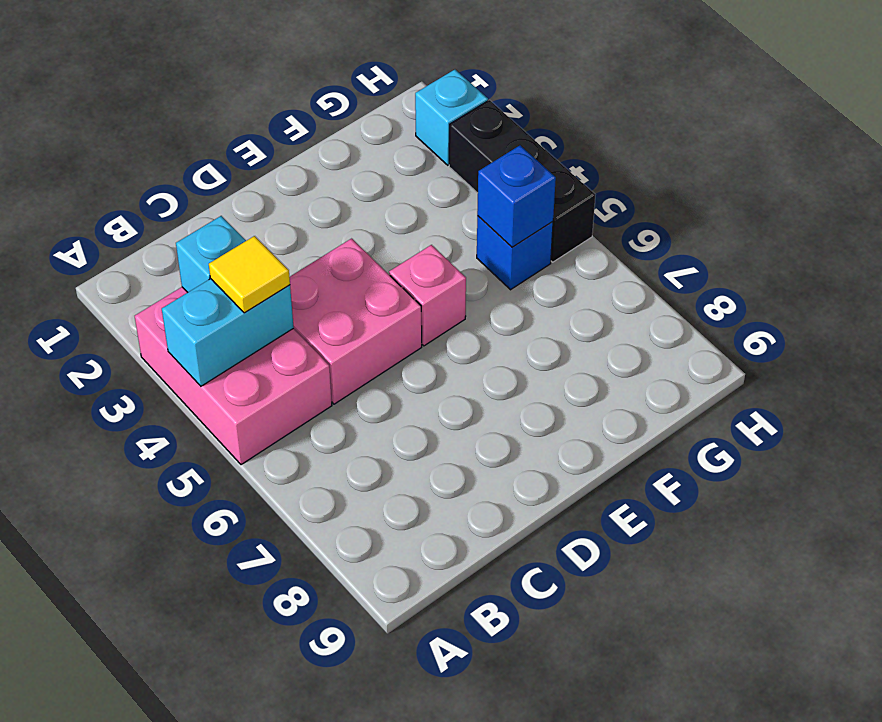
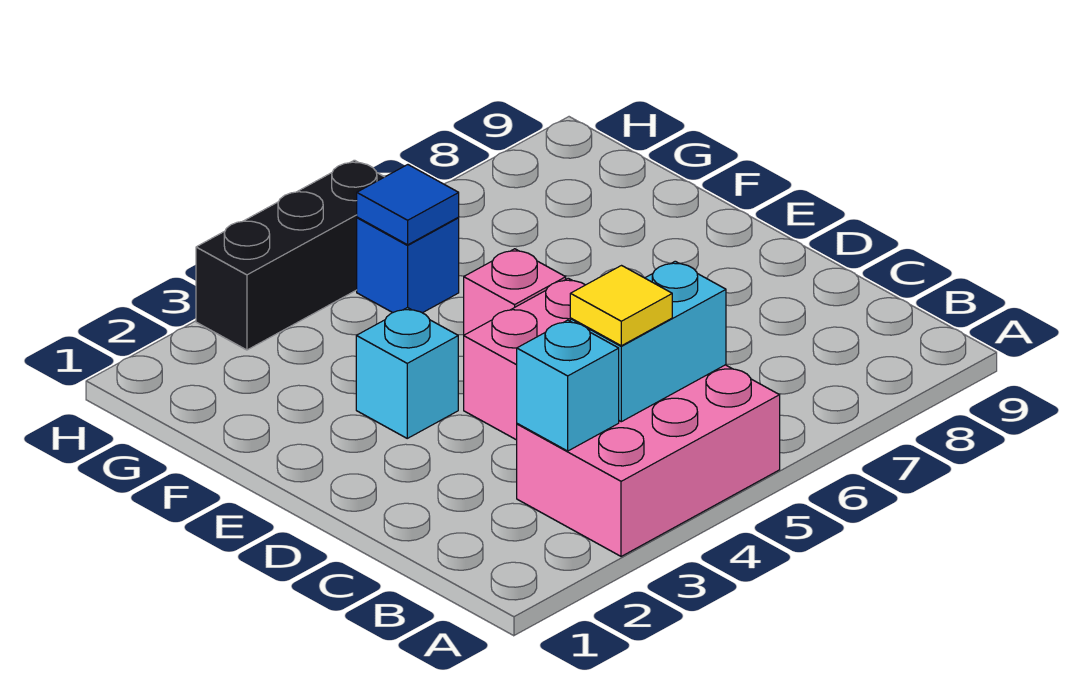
cyan brick A4:B4 level 2 -> cyan brick B4:B5 level 2
blue brick G5 level 2 -> blue tile G5 level 2
cyan brick H2 level 1 -> cyan brick E3 level 1

